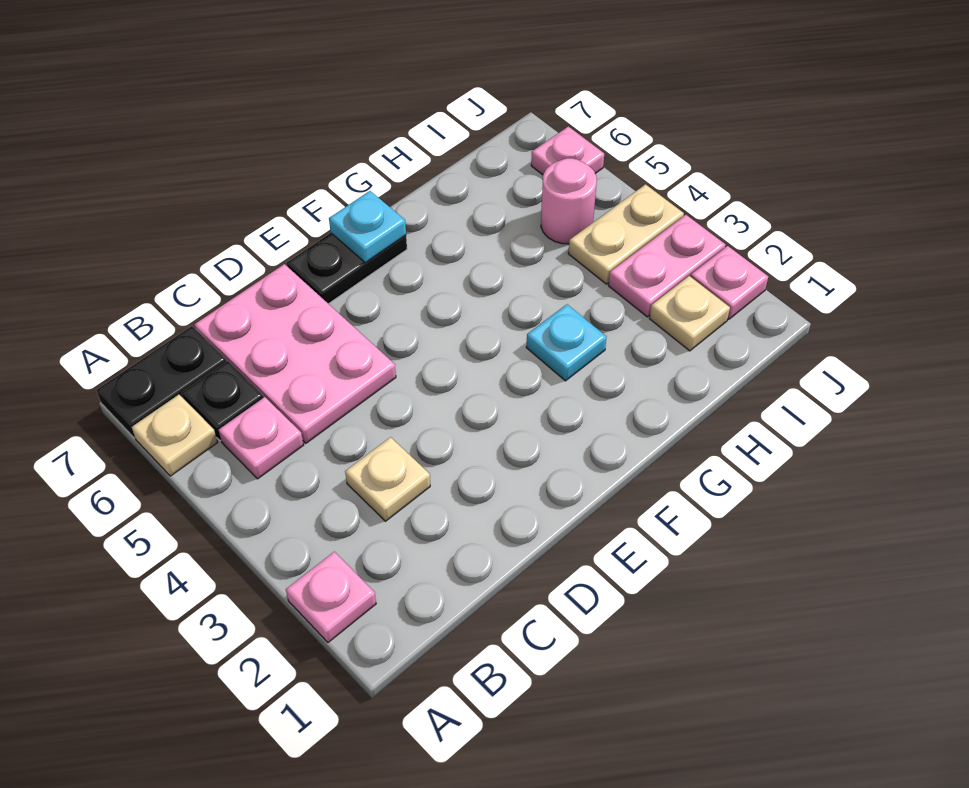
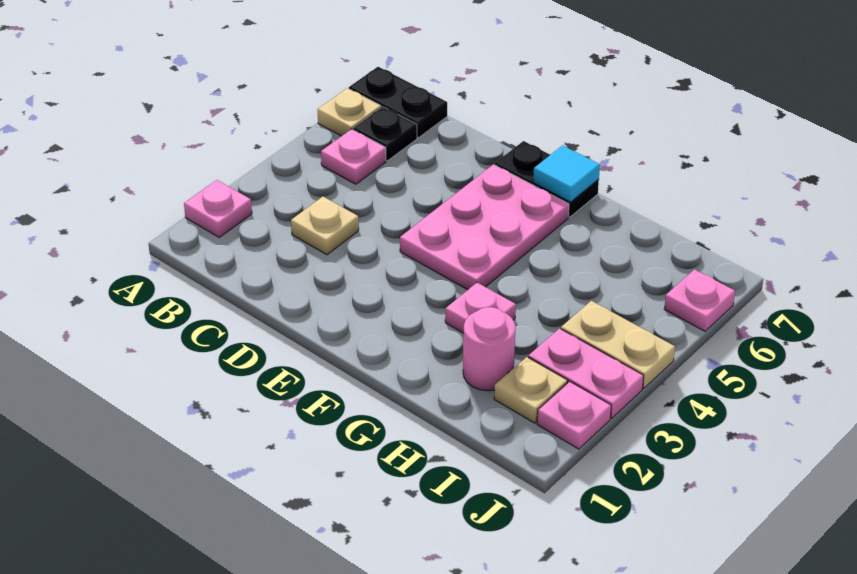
pink plate C5:D7 level 1 -> pink plate E4:F6 level 1
cyan plate F7 level 2 -> cyan tile F7 level 2
cyan plate G3 level 1 -> pink plate G3 level 1
pink round brick I5 level 1 -> pink round brick H2 level 1

